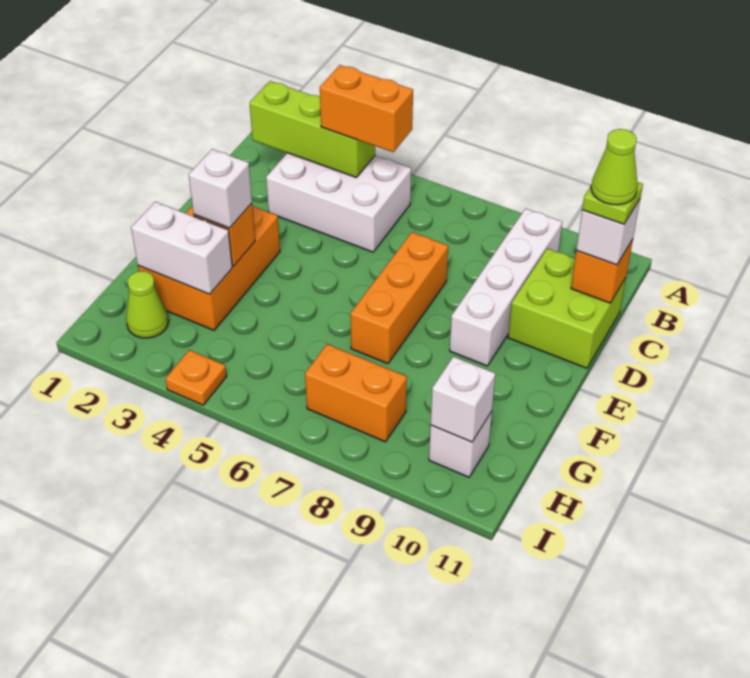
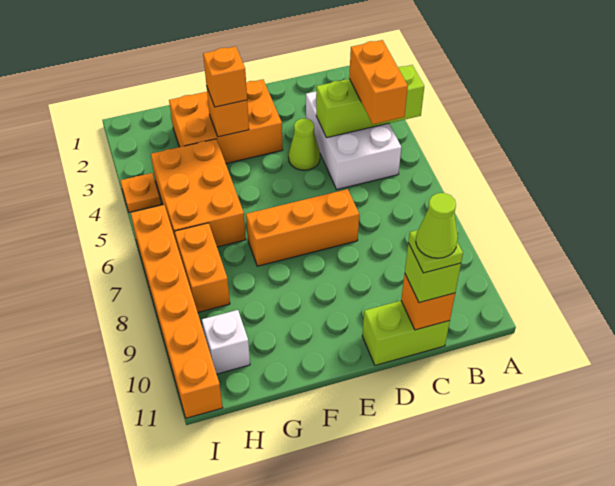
lime brick B2:B4 level 2 -> lime brick A4:C4 level 2
white brick B9:E9 level 1 -> none
lime brick C10:D11 level 1 -> lime brick C11:D11 level 1
white brick C11 level 3 -> lime brick C11 level 3
white brick F3 level 3 -> orange brick F3 level 3
white brick G2:G3 level 2 -> none
none -> orange brick G4:H6 level 1
lime cone H2 level 1 -> lime cone D4 level 1
white brick H10 level 2 -> none
none -> orange brick I6:I11 level 1

